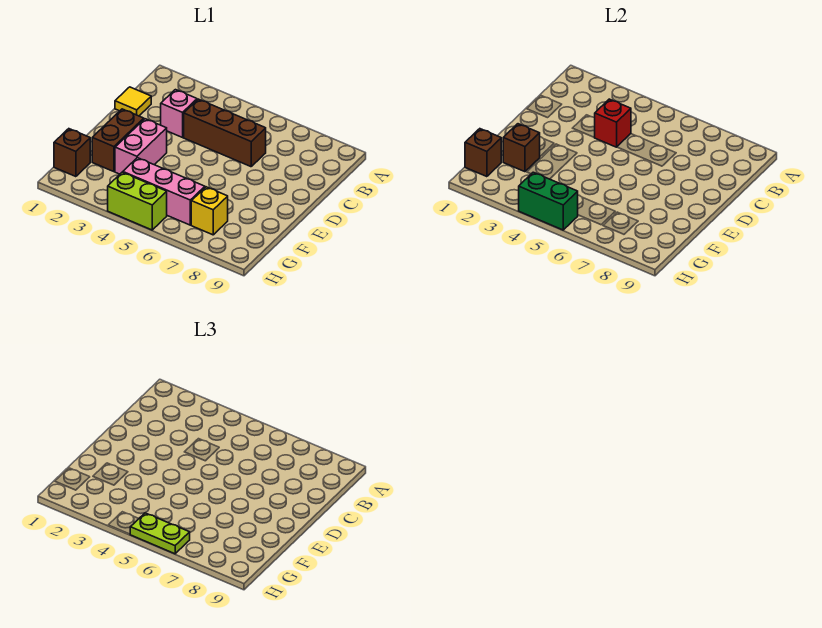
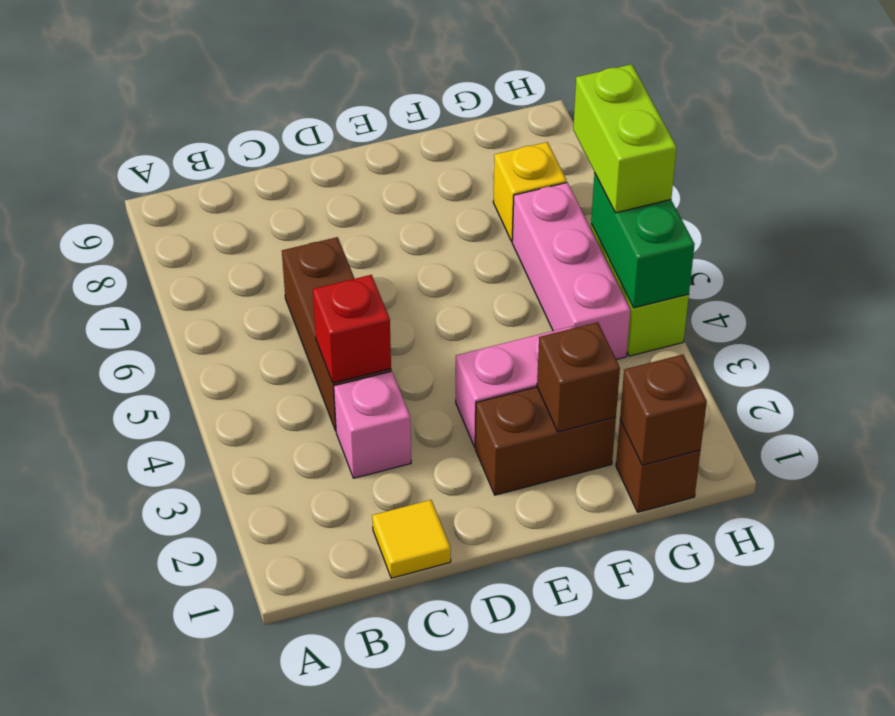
lime plate H5:H6 level 3 -> lime brick H5:H6 level 3

